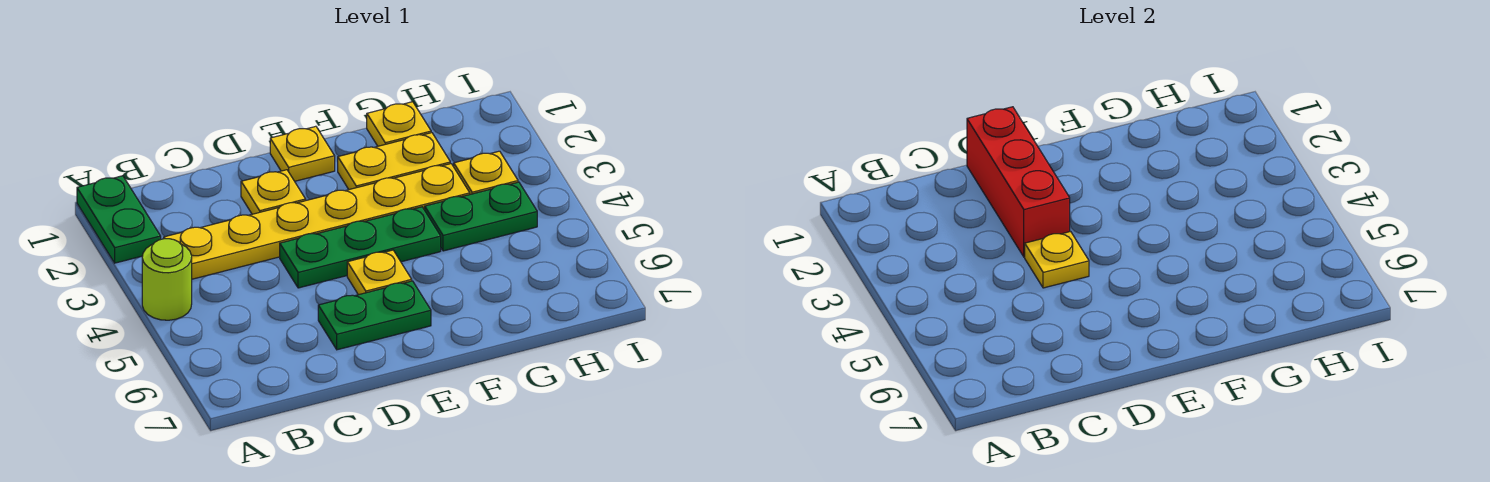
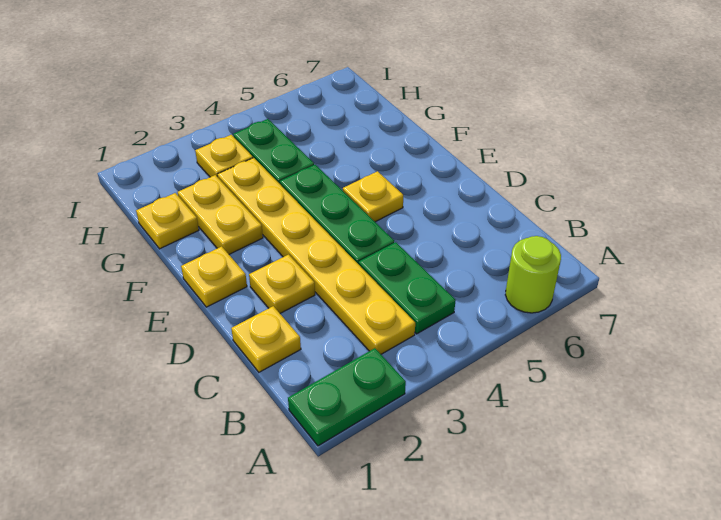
lime round brick A4 level 1 -> lime round brick A6 level 1
red brick D1:D3 level 2 -> none
yellow plate D4 level 2 -> yellow plate C1 level 1
green plate D6:E6 level 1 -> green plate B4:C4 level 1

